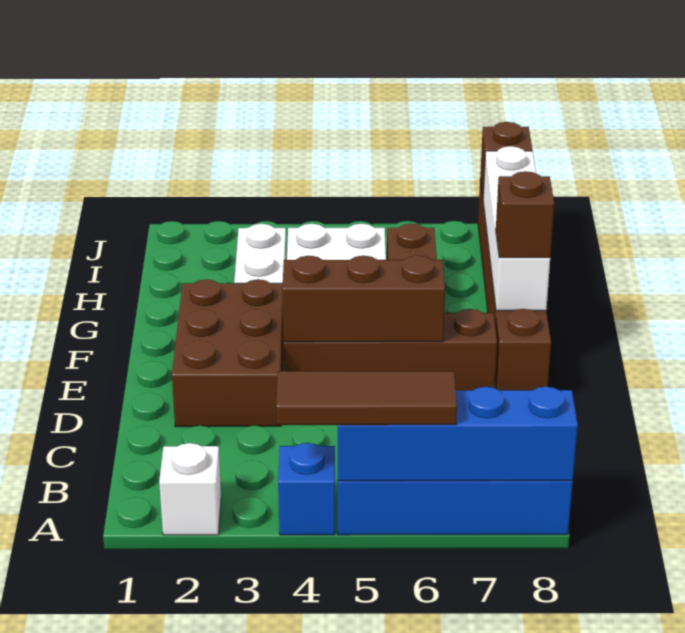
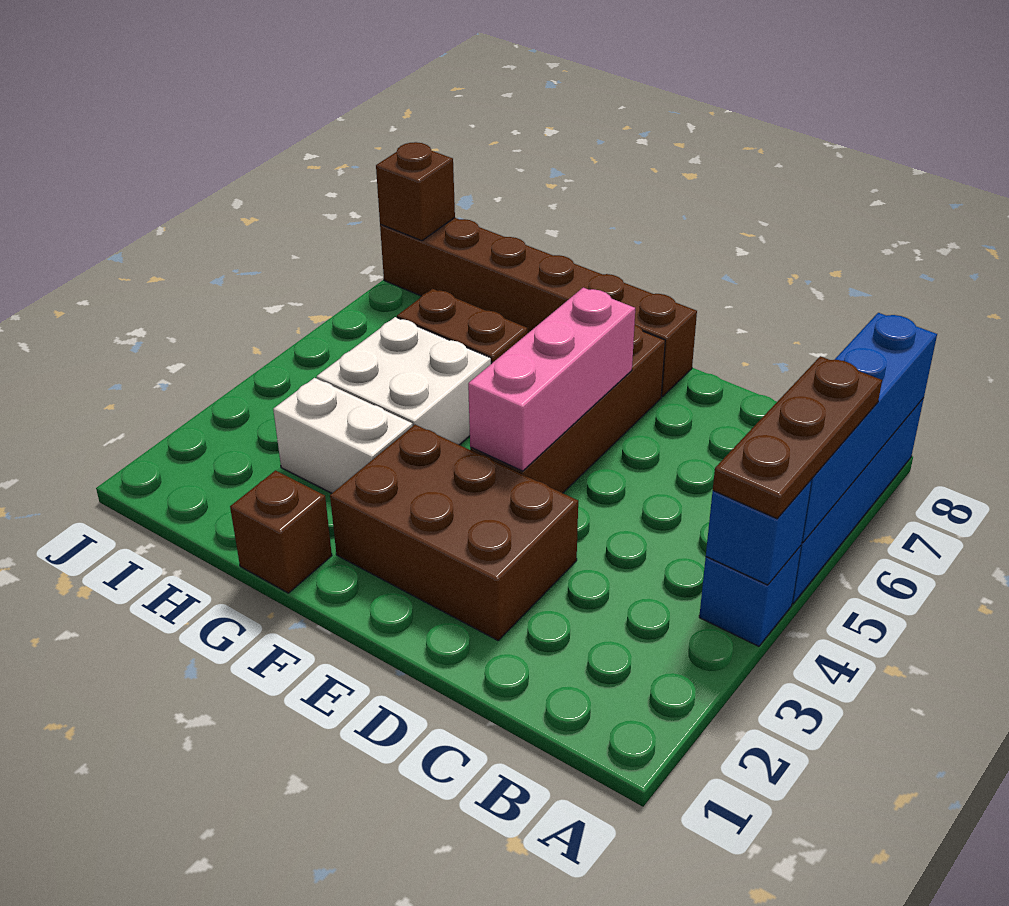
white brick A2 level 1 -> none
none -> blue brick A4 level 2
brown tile A4:A6 level 3 -> brown plate A4:A6 level 3
brown brick E4:E6 level 2 -> pink brick E4:E6 level 2
white brick F8:I8 level 2 -> none
brown brick F8 level 3 -> brown brick G1 level 1

